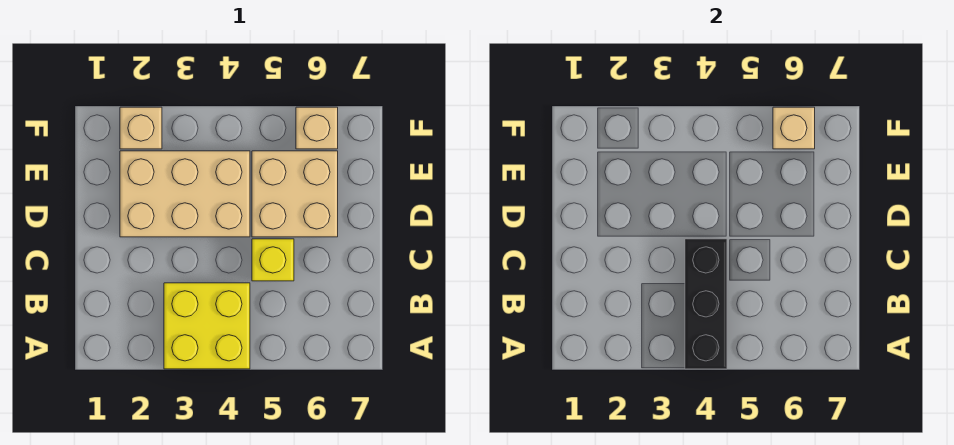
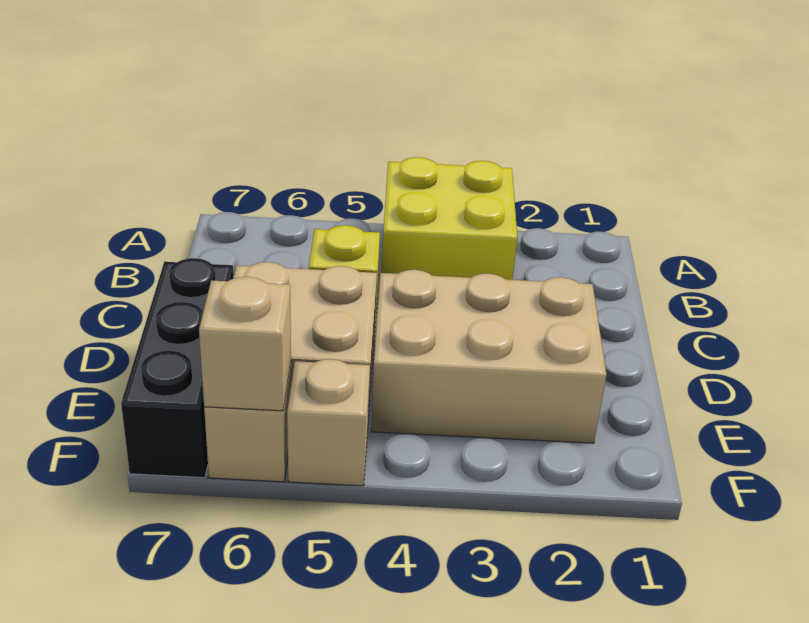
black brick A4:C4 level 2 -> black brick D7:F7 level 1
tan brick F2 level 1 -> tan brick F5 level 1

